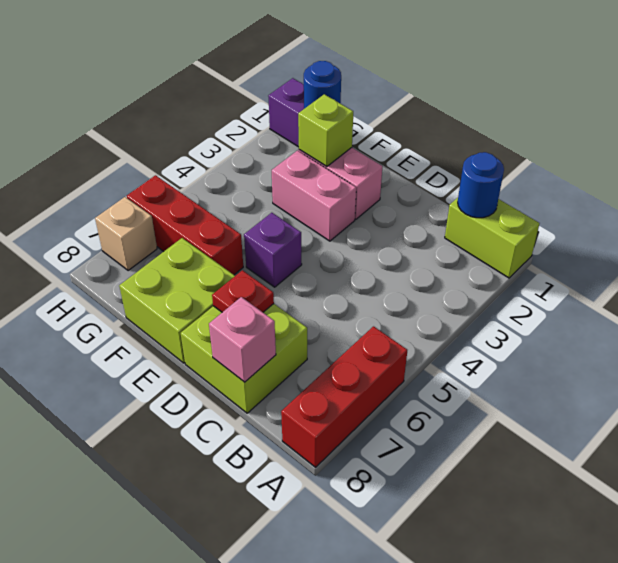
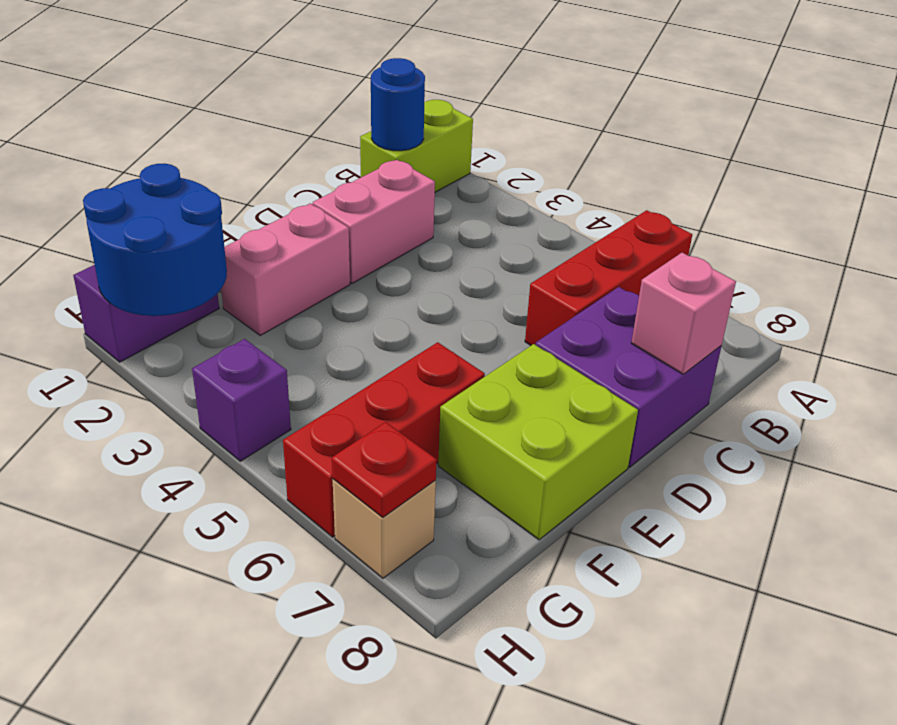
red brick A6:A8 level 1 -> red brick A6:C6 level 1
lime brick C7:D8 level 1 -> purple brick C7:D8 level 1
red plate D7 level 2 -> red plate H7 level 2
pink brick E3:F3 level 1 -> pink brick C2:D2 level 1
purple brick E5 level 1 -> purple brick H4 level 1
lime brick F2 level 2 -> none
blue round brick G1 level 2 -> blue round brick G1:H2 level 2

